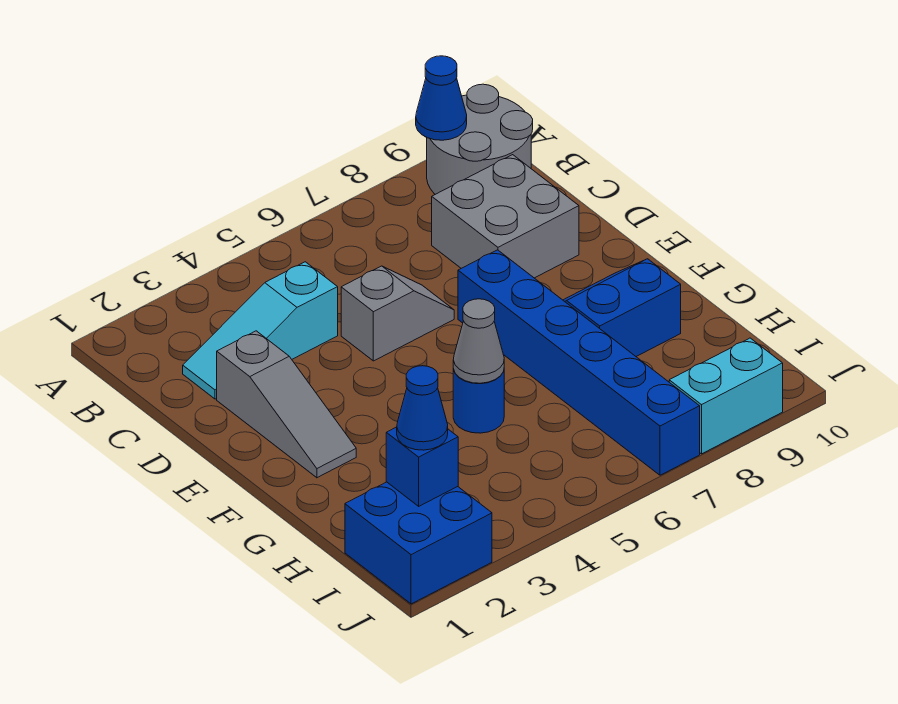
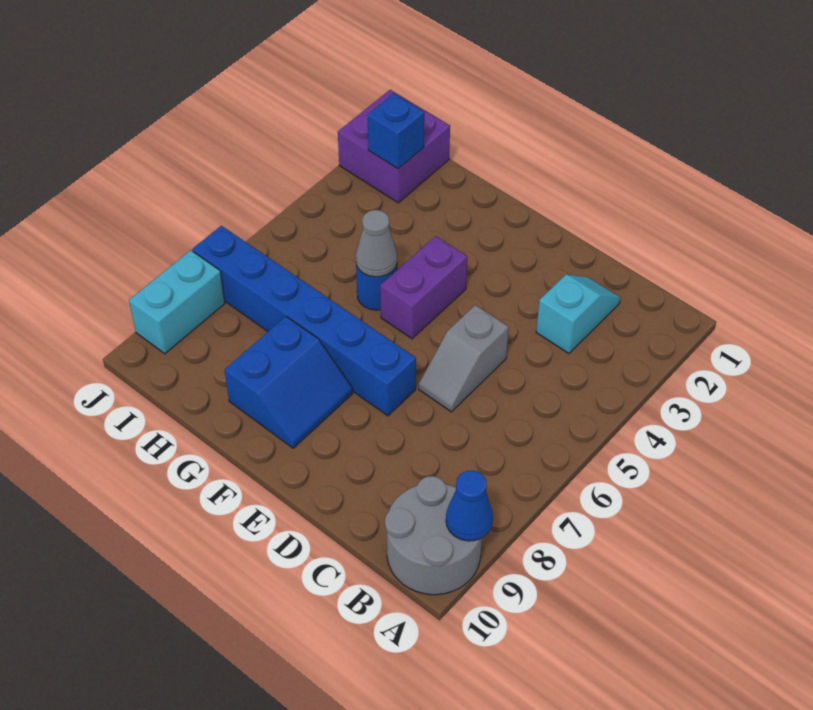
cyan slope C2:C4 level 1 top 4 -> cyan slope C2:C3 level 1 top 3
grey brick C8:D9 level 1 -> none
grey slope D2:F2 level 1 top D -> none
none -> purple brick F4:F5 level 1
blue brick I1:J2 level 1 -> purple brick I1:J2 level 1
blue cone I2 level 3 -> none

